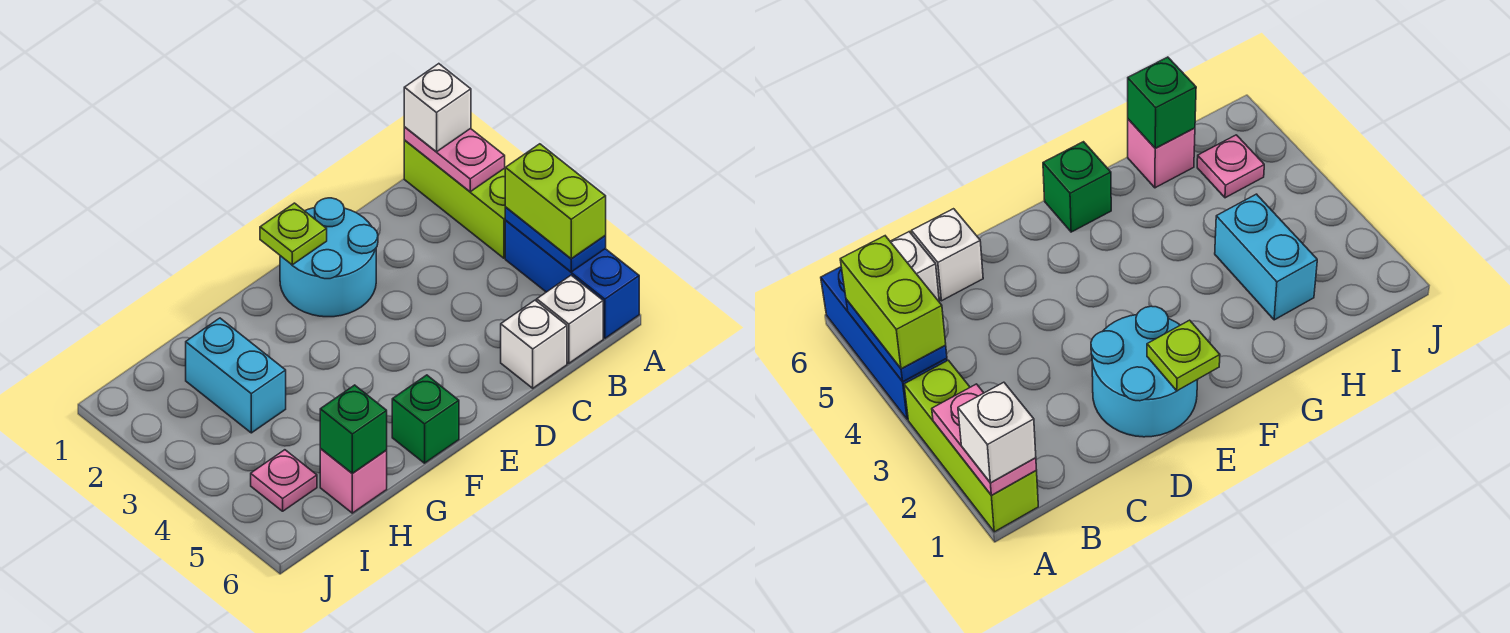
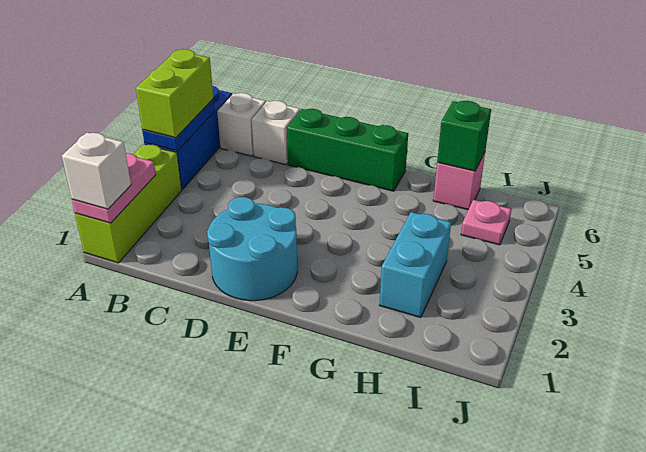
lime plate E1 level 2 -> none
green brick F6 level 1 -> green brick D6:F6 level 1

